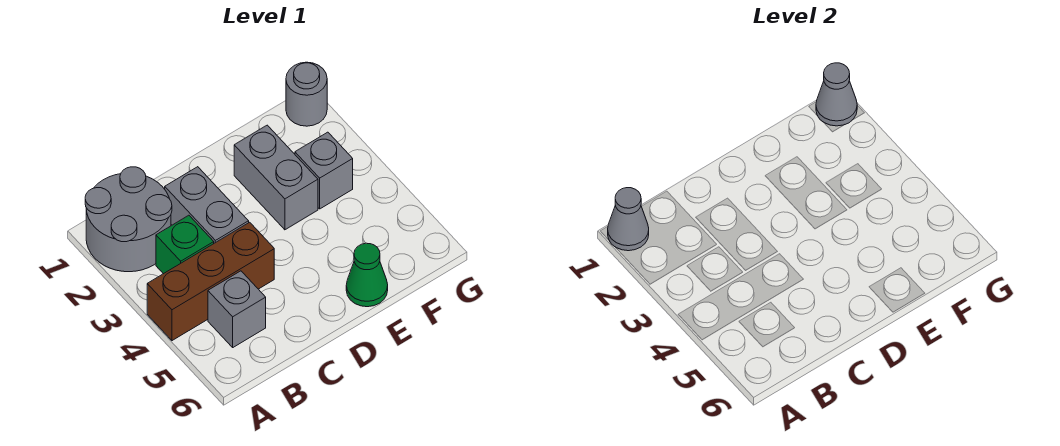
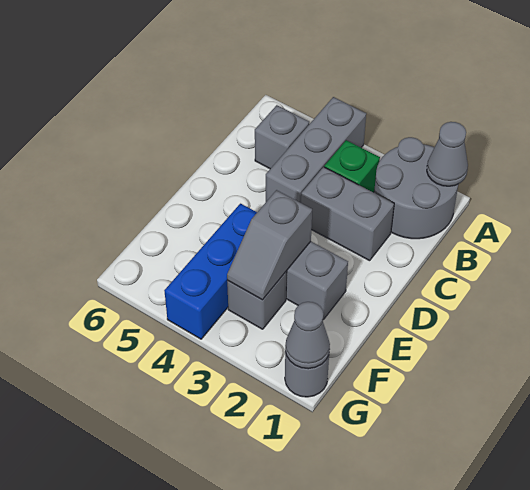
brown brick A4:C4 level 1 -> grey brick A4:C4 level 1
none -> grey slope E3:F3 level 2 top E
none -> blue brick E4:G4 level 1
green cone E6 level 1 -> none

